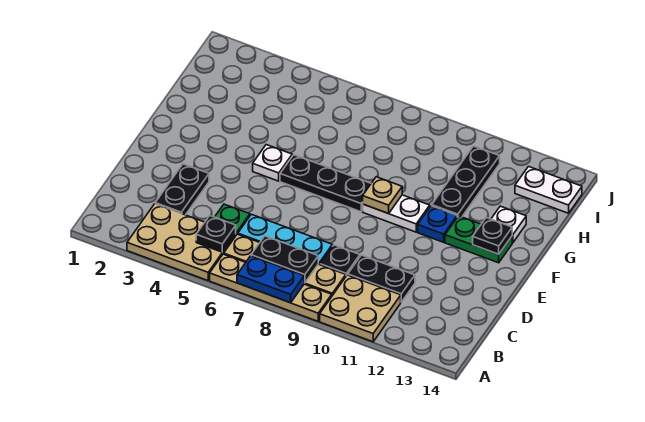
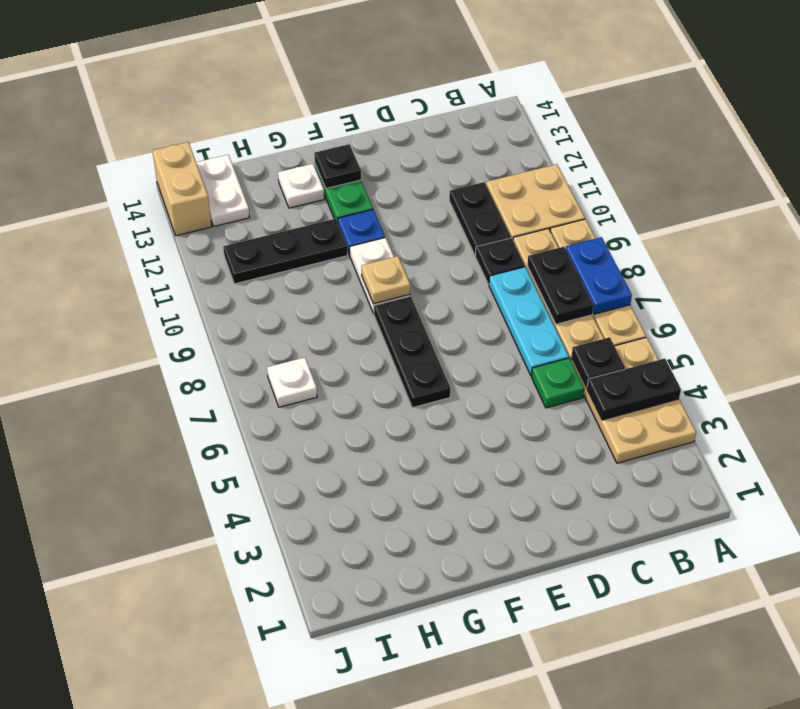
black plate C3:D3 level 1 -> black plate A4:B4 level 2
white plate F5 level 1 -> white plate I7 level 1
none -> tan brick J13:J14 level 1

